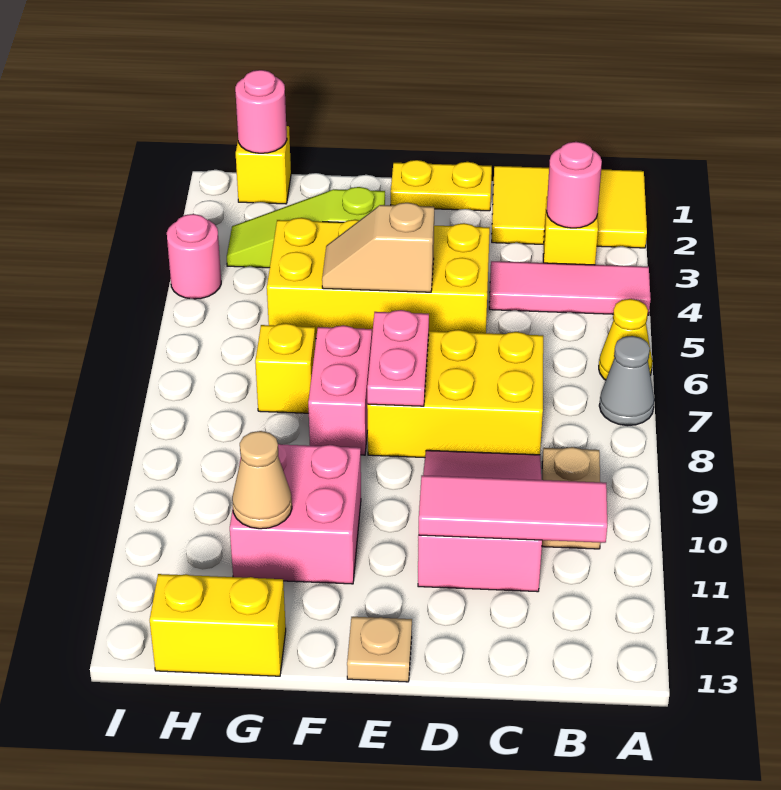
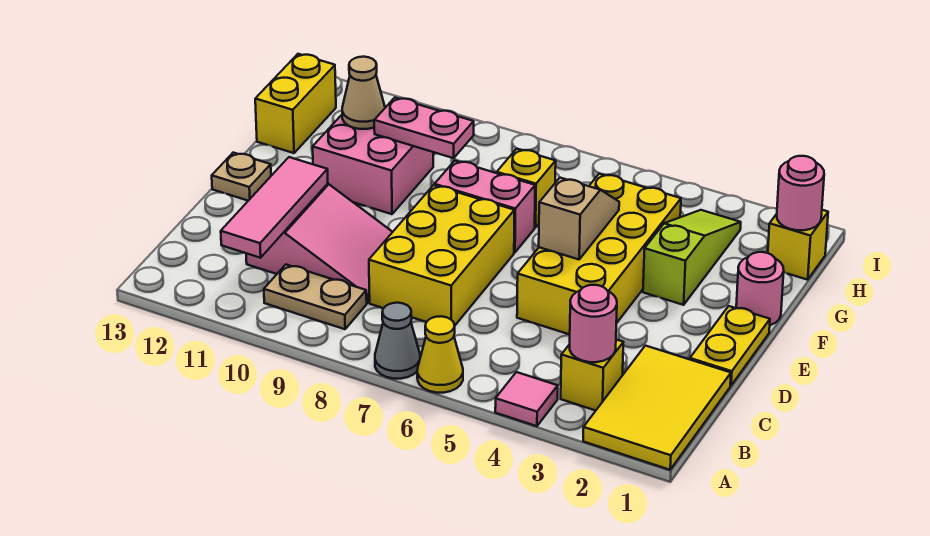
pink tile A4:C4 level 1 -> pink tile A4 level 1
pink plate E7:E8 level 2 -> pink plate G9:G10 level 2
pink round brick I4 level 1 -> pink round brick F1 level 1

